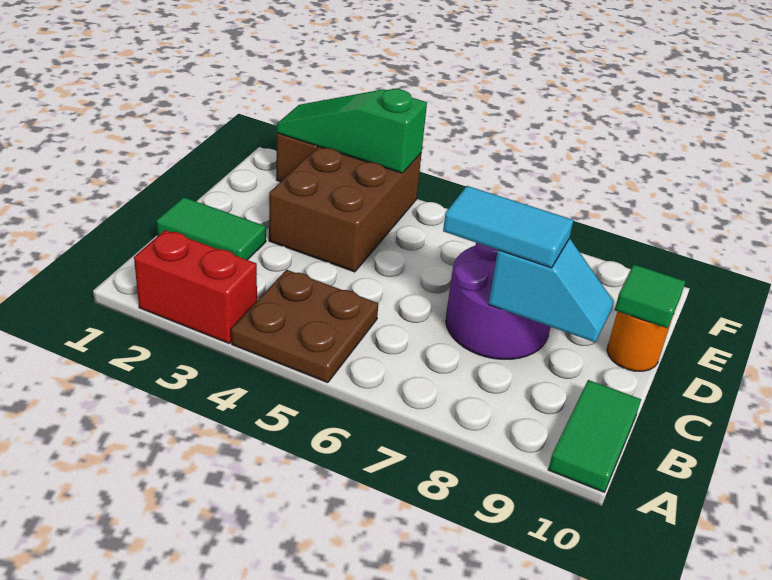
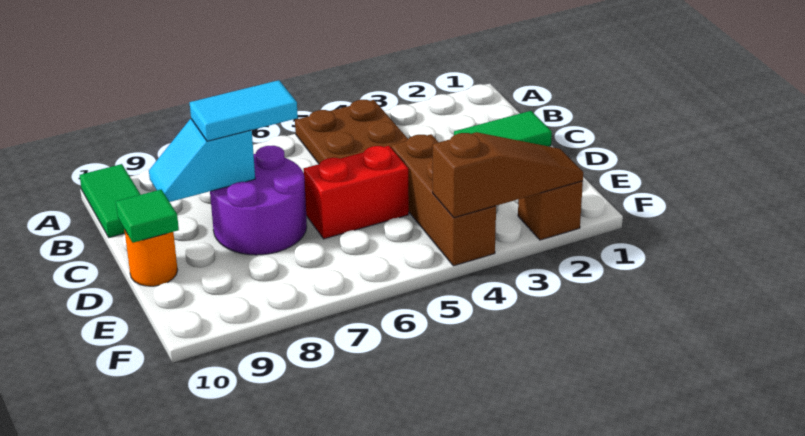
red brick A2:A3 level 1 -> red brick D5:D6 level 1
brown brick D3:F4 level 1 -> brown brick D4:F4 level 1
green slope F2:F4 level 2 top 4 -> brown slope F2:F4 level 2 top 4

